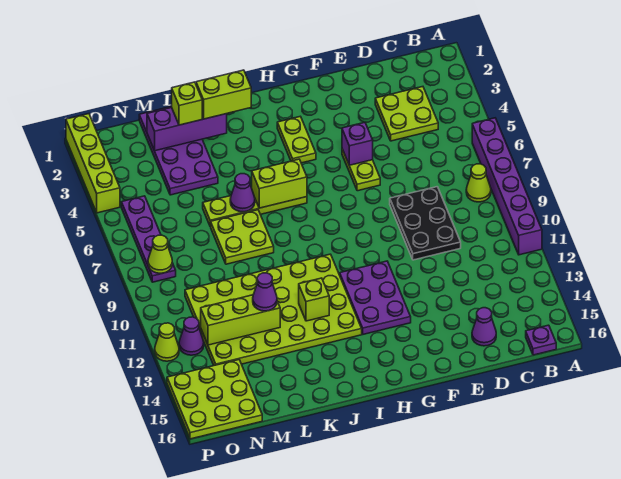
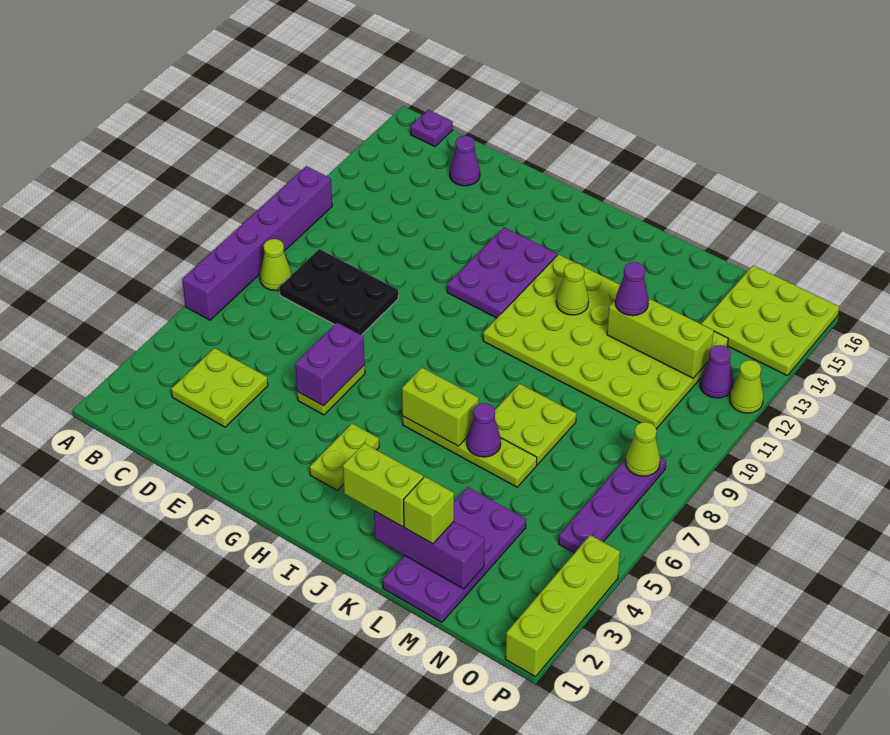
black plate D8:E10 level 1 -> black plate C8:E9 level 1
purple brick F5 level 2 -> purple brick F5:F6 level 2
lime brick J12 level 2 -> lime cone J12 level 2

